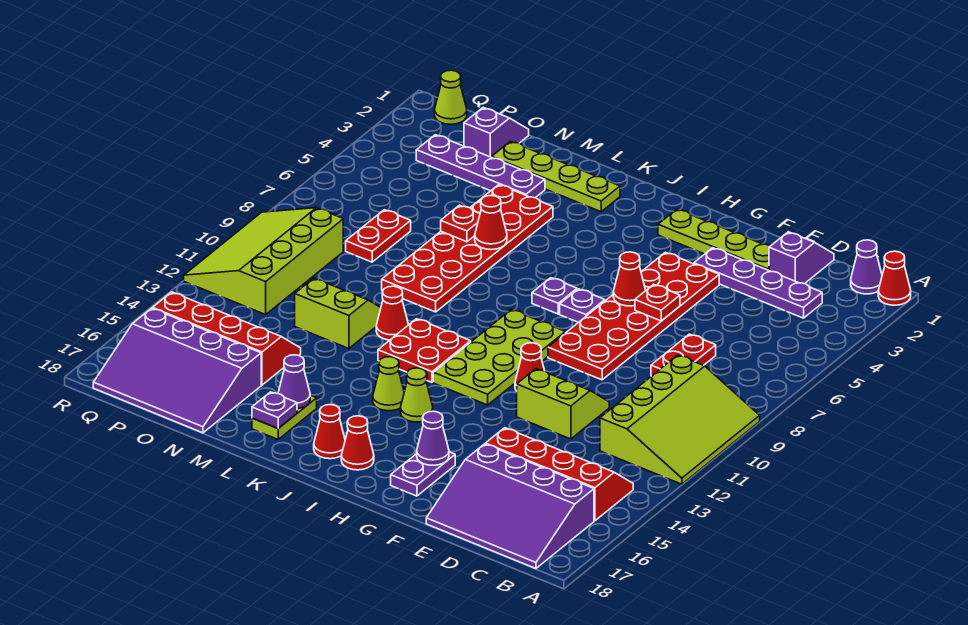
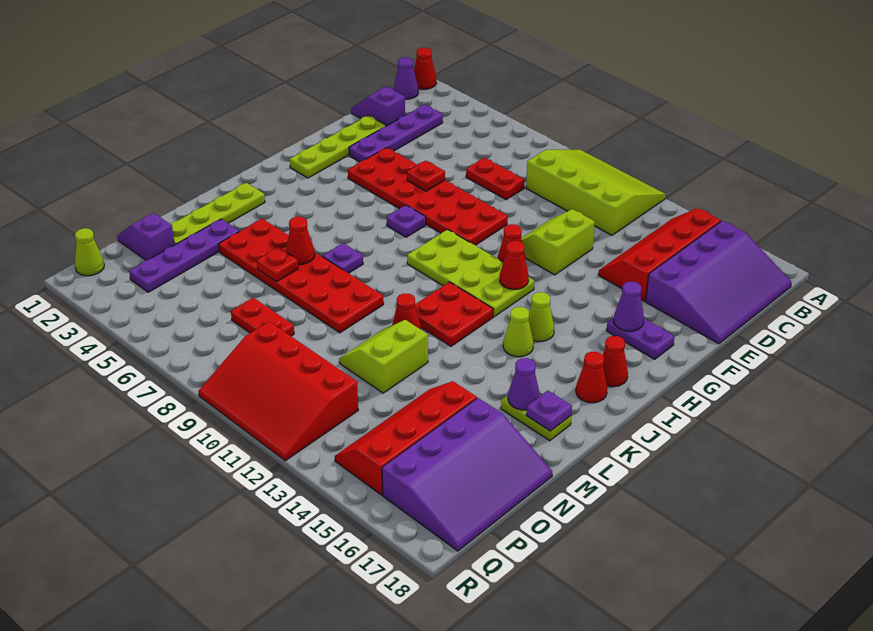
red cone G6 level 2 -> red cone H12 level 2
purple plate I7 level 1 -> purple plate K7 level 1
lime slope P9:R12 level 1 top P -> red slope P9:R12 level 1 top P

